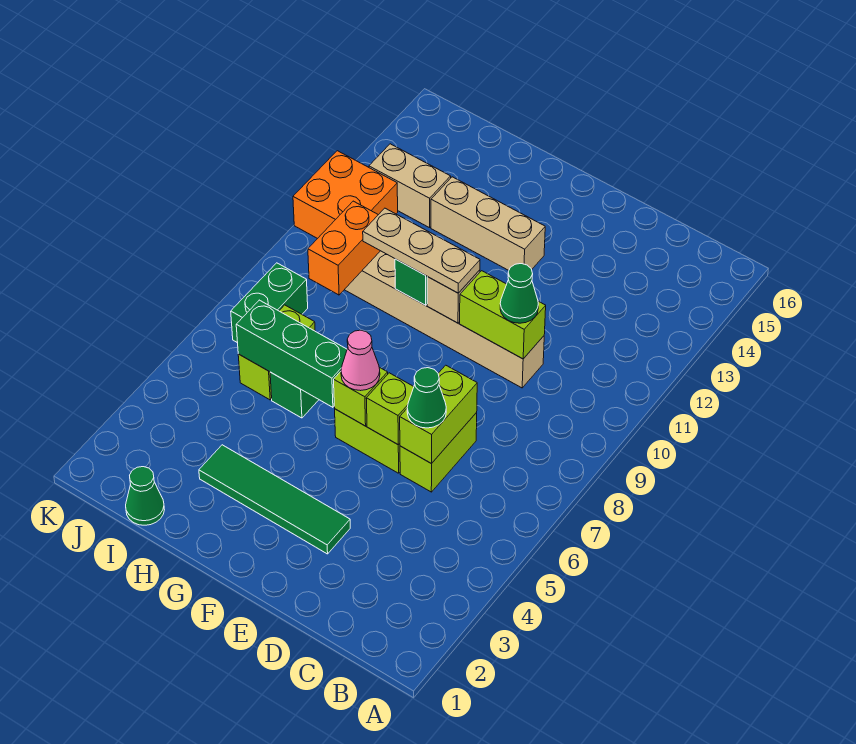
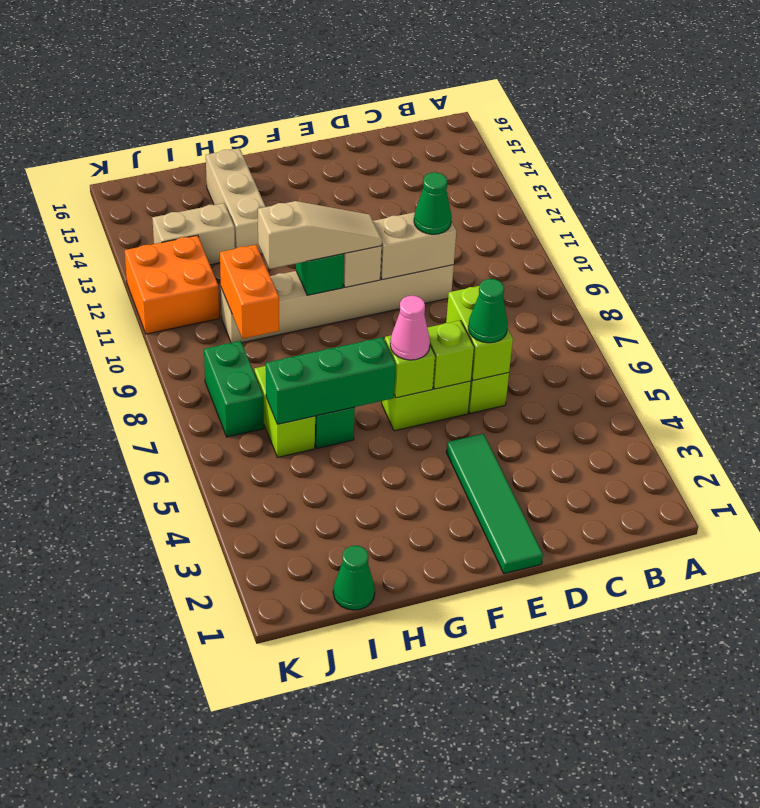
lime brick D10:E10 level 2 -> tan brick D10:E10 level 2
green tile E3:H3 level 1 -> green tile E1:E4 level 1
tan plate F10:H10 level 3 -> tan slope F10:H10 level 3 top H
tan brick F13:H13 level 1 -> tan brick H13:H15 level 1

